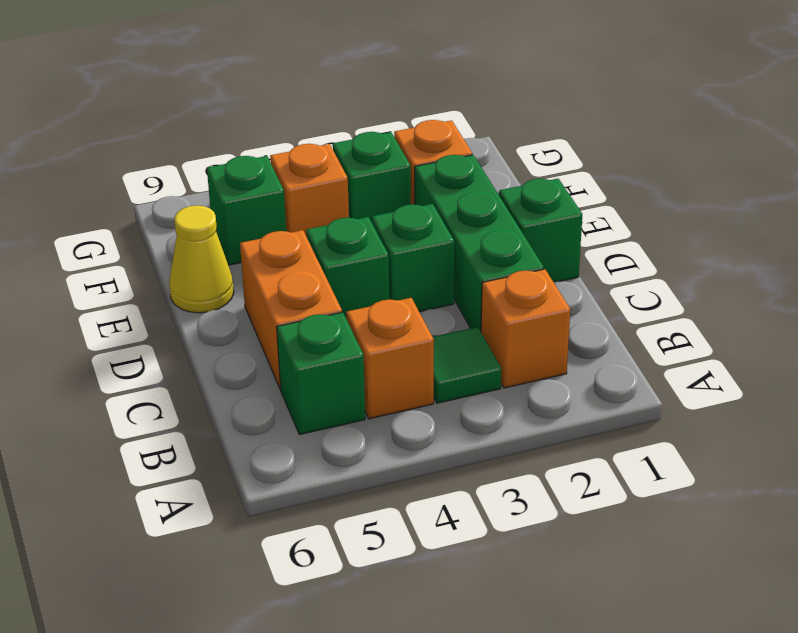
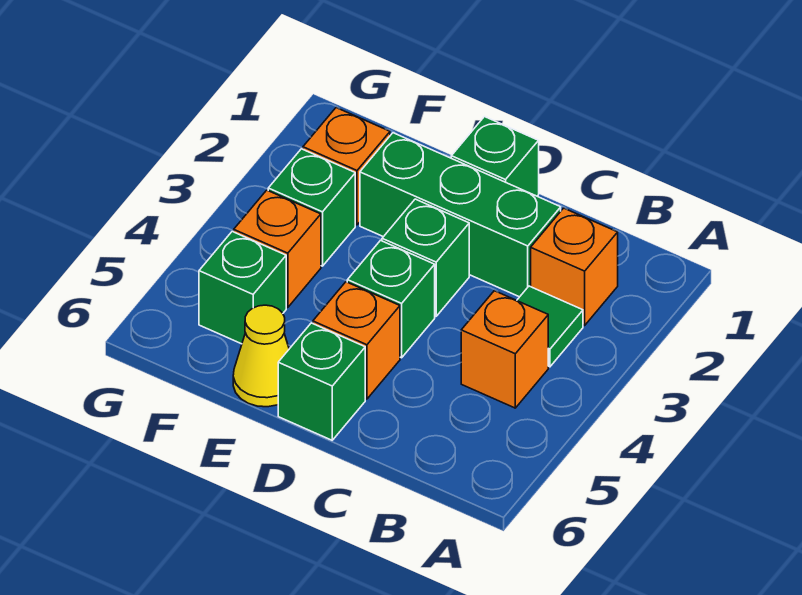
green brick B5 level 1 -> green brick D6 level 1
orange brick C5:D5 level 1 -> orange brick D5 level 1

